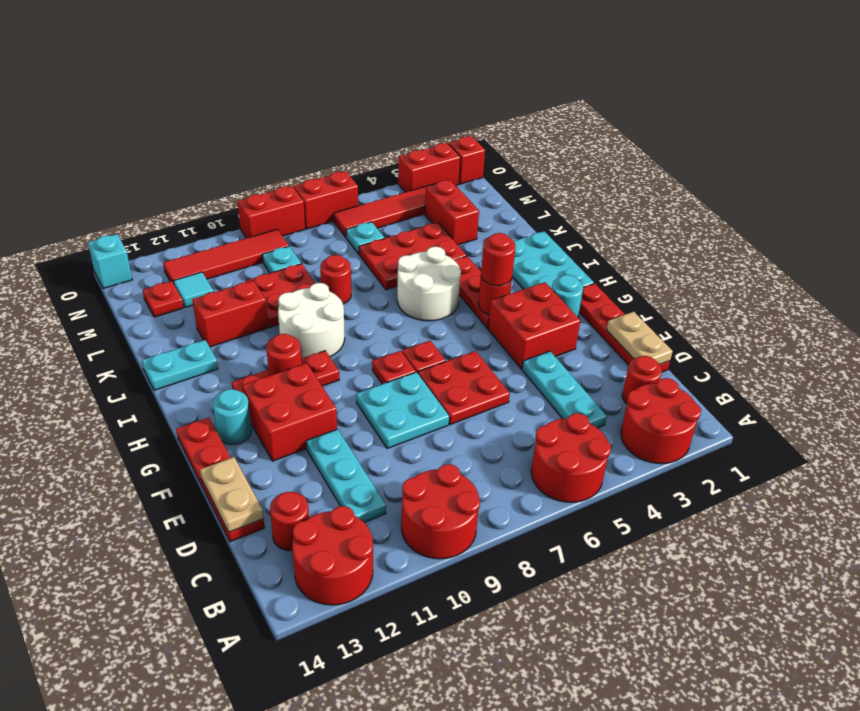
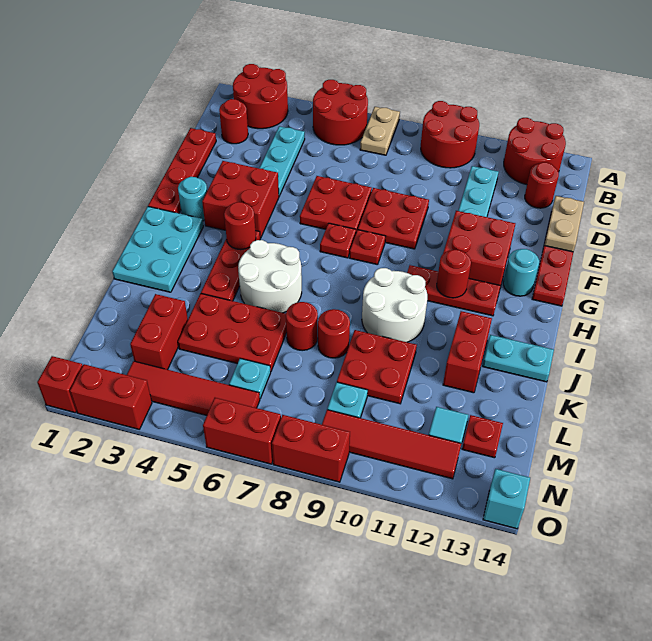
tan plate D1:E1 level 2 -> tan plate A7:B7 level 1
cyan plate E8:F9 level 1 -> red plate E8:F9 level 1
red round brick H4 level 3 -> red round brick K7 level 1
red brick K11:K12 level 1 -> red brick J12:K12 level 1

